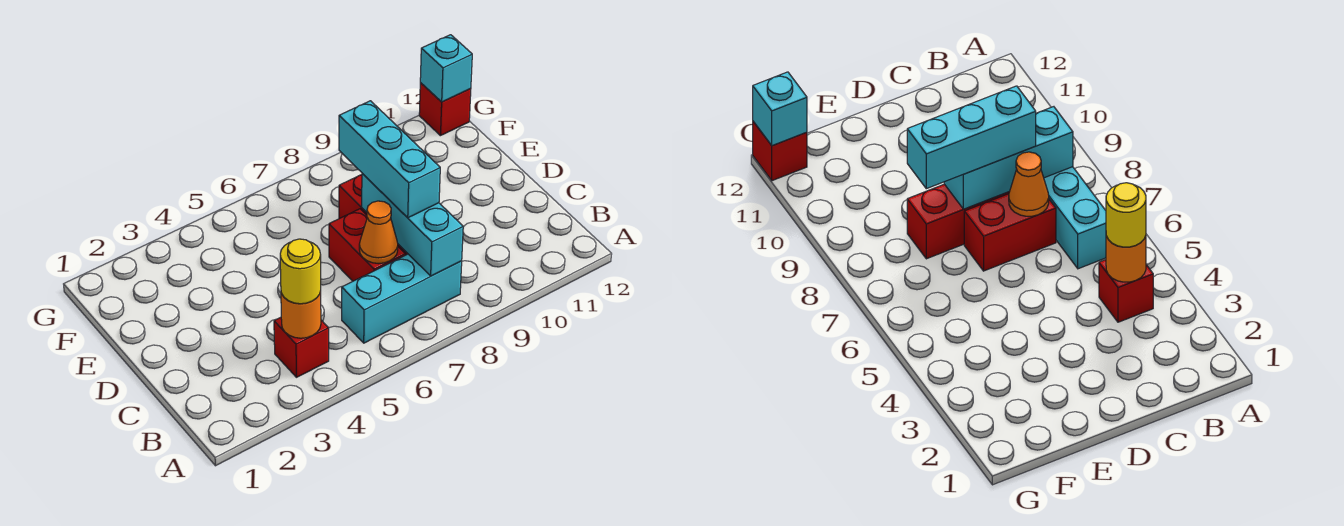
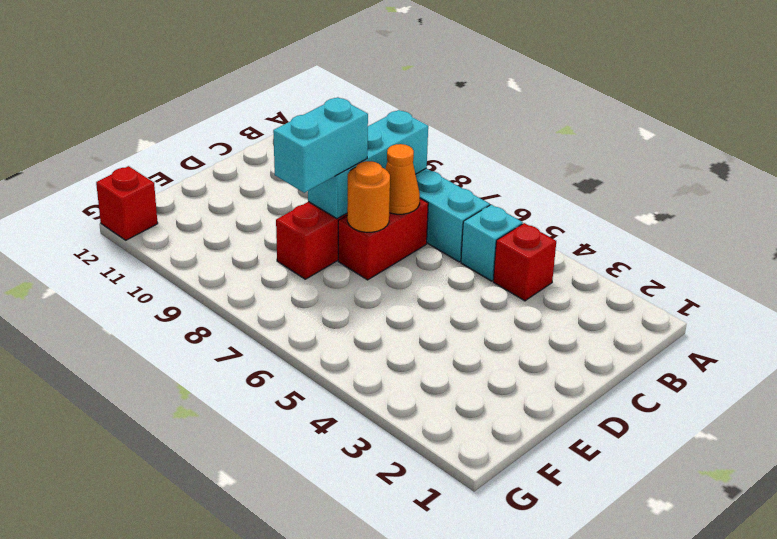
orange round brick B4 level 2 -> orange round brick D7 level 2
yellow round brick B4 level 3 -> none
cyan brick C8:E8 level 3 -> cyan brick D8:E8 level 3
cyan brick G12 level 2 -> cyan brick B5 level 1

